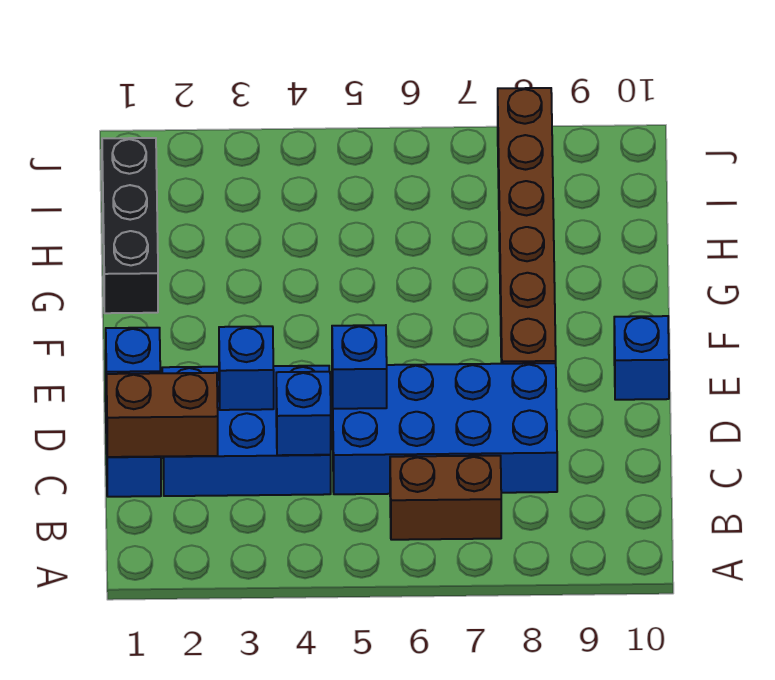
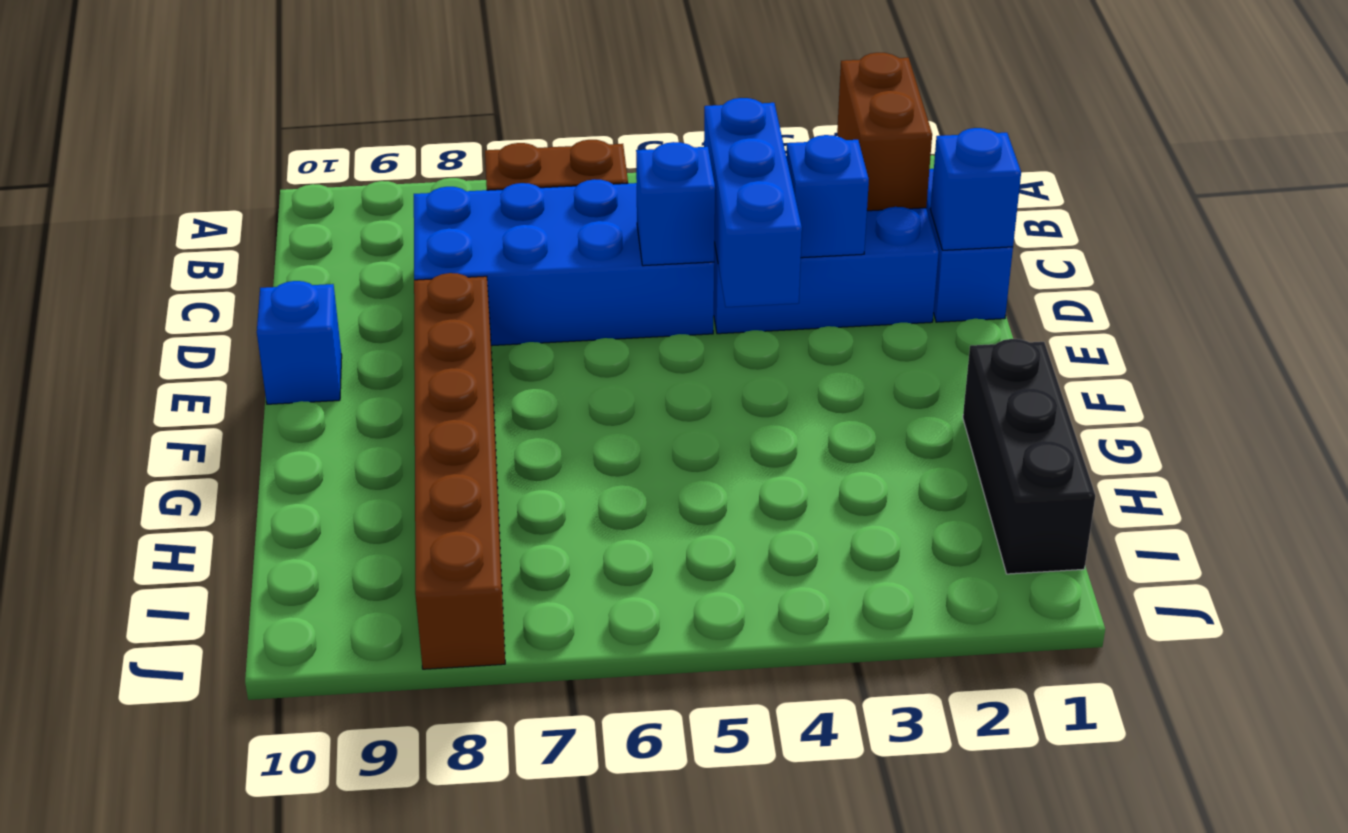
brown brick C1:C2 level 2 -> brown brick B2:C2 level 2
blue brick C4 level 2 -> blue brick C4:E4 level 2

